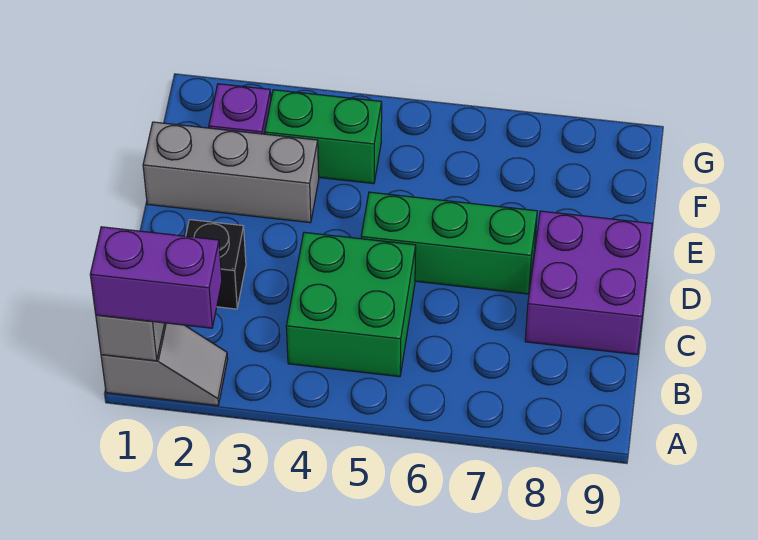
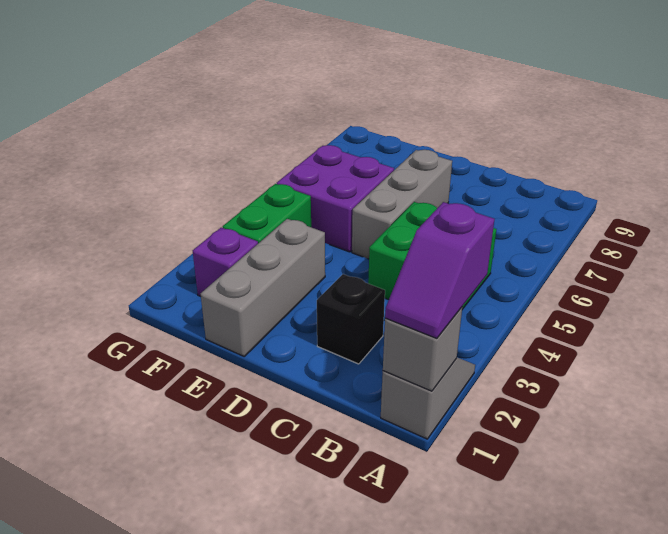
purple brick A1:A2 level 3 -> purple slope A1:A2 level 3 top 2
purple brick C8:D9 level 1 -> purple brick E5:F6 level 1
green brick D5:D7 level 1 -> grey brick D5:D7 level 1

